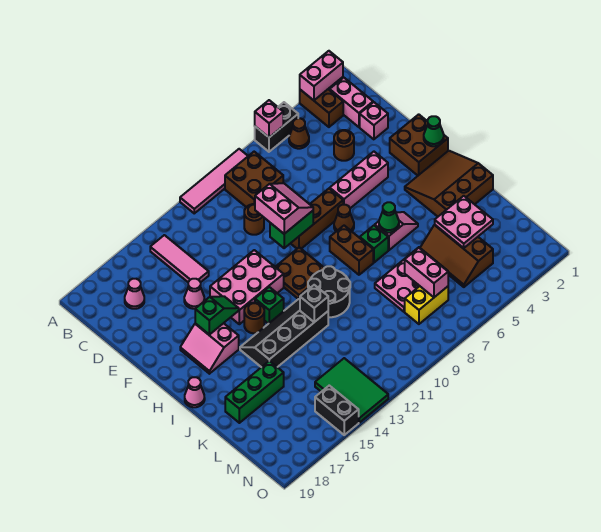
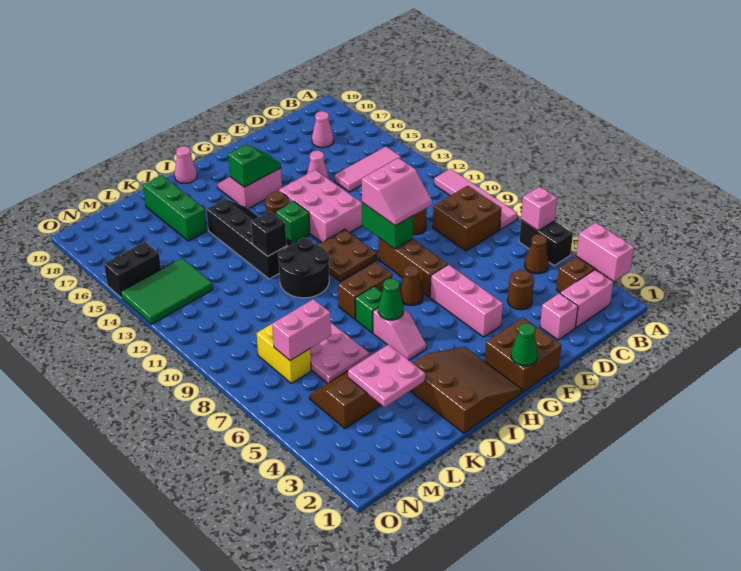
green slope G15:G16 level 2 top 16 -> green slope G16:H16 level 2 top H

